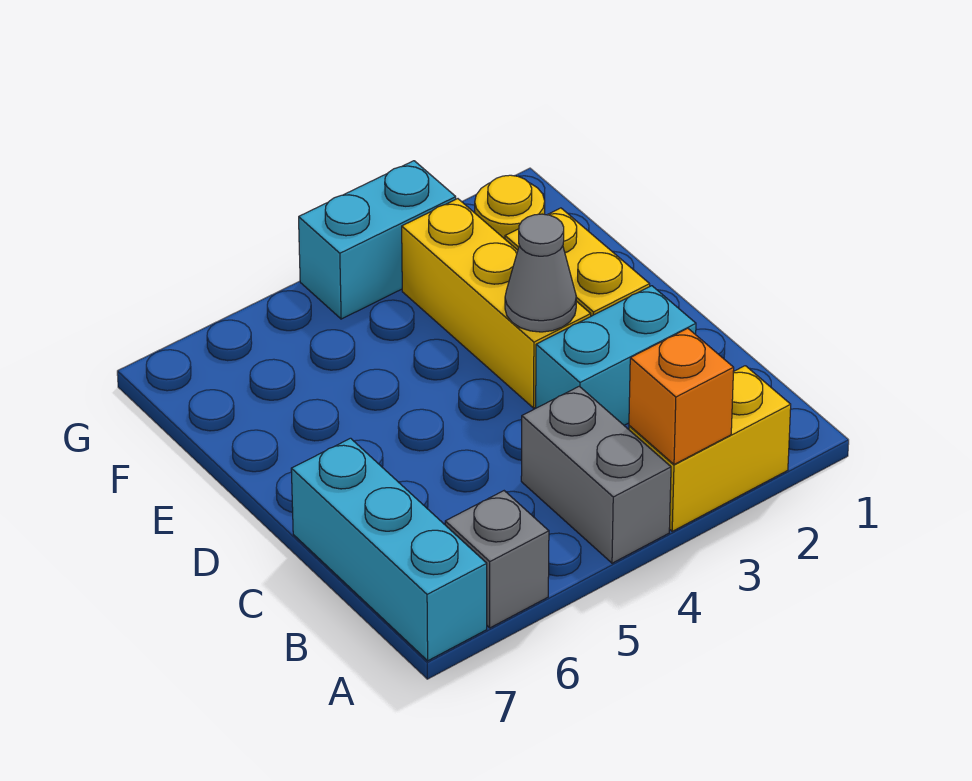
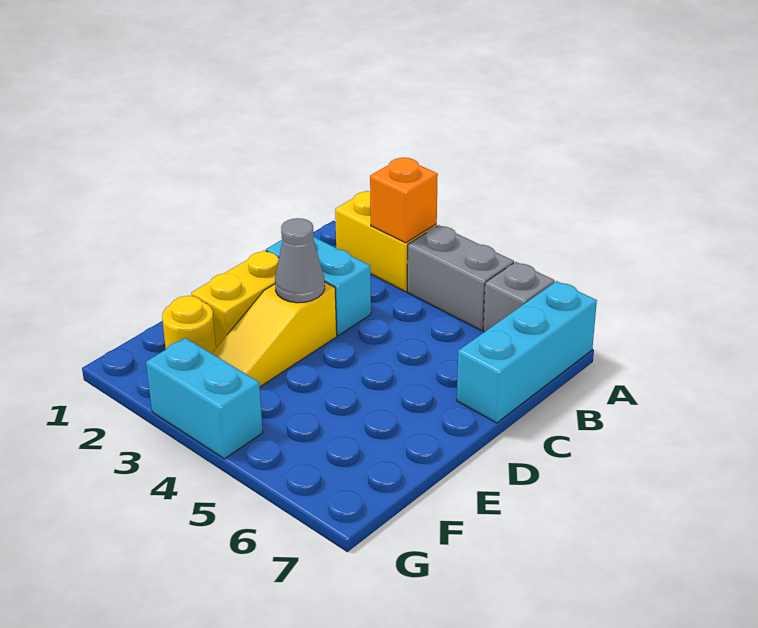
grey brick A4:B4 level 1 -> grey brick A4:A5 level 1
yellow brick D3:F3 level 1 -> yellow slope D3:F3 level 1 top D

